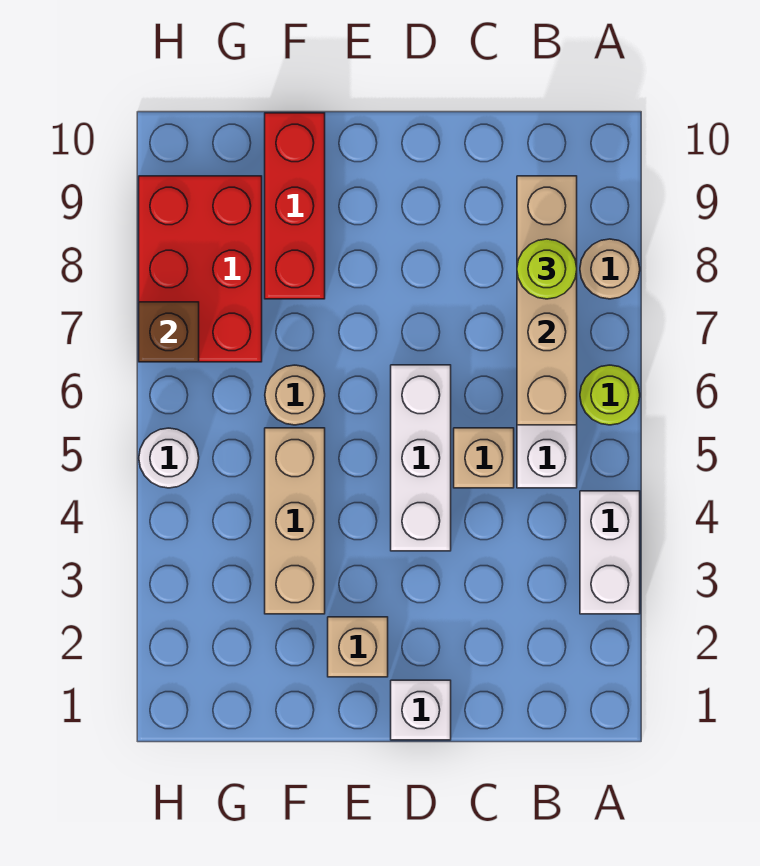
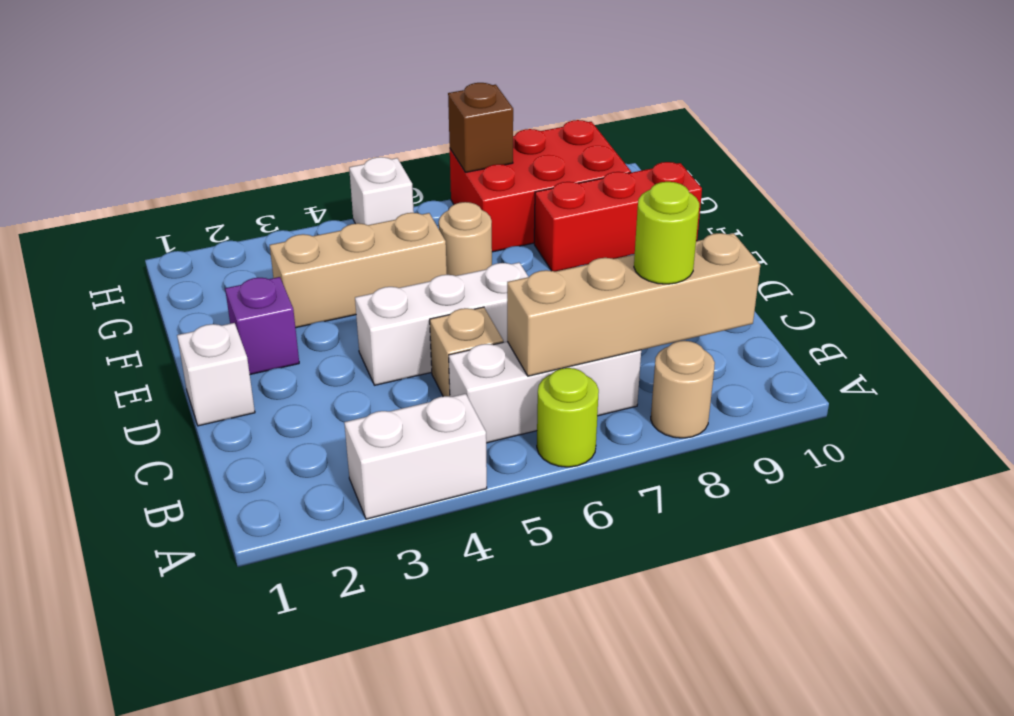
tan brick E2 level 1 -> purple brick E2 level 1
white round brick H5 level 1 -> white brick H5 level 1

